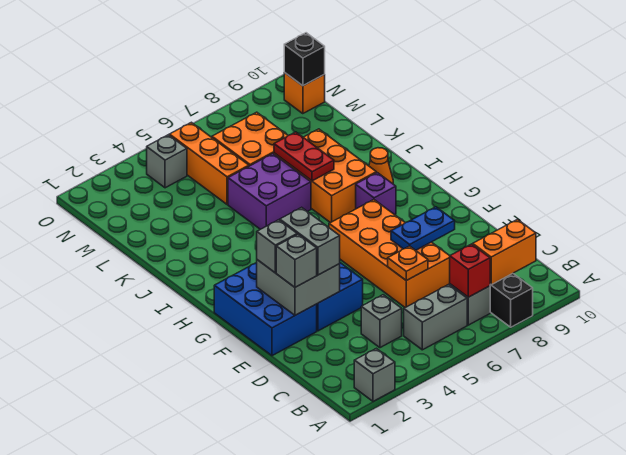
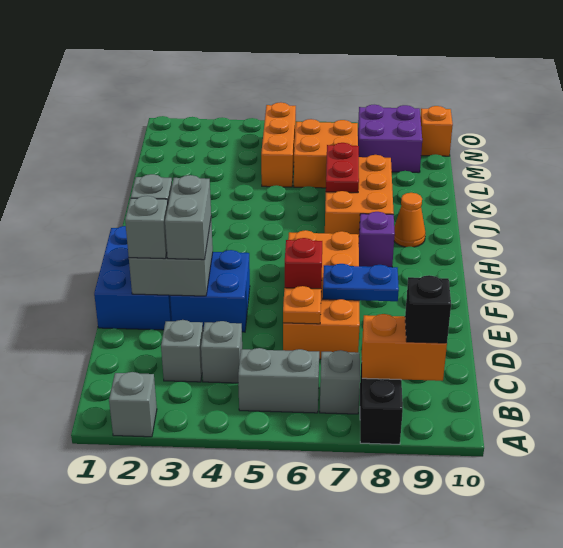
red brick B7 level 2 -> red brick E6 level 2
purple brick J5:K6 level 1 -> purple brick M8:N9 level 1
grey brick N4 level 1 -> grey brick C3 level 1
black brick N10 level 2 -> black brick B9 level 3

